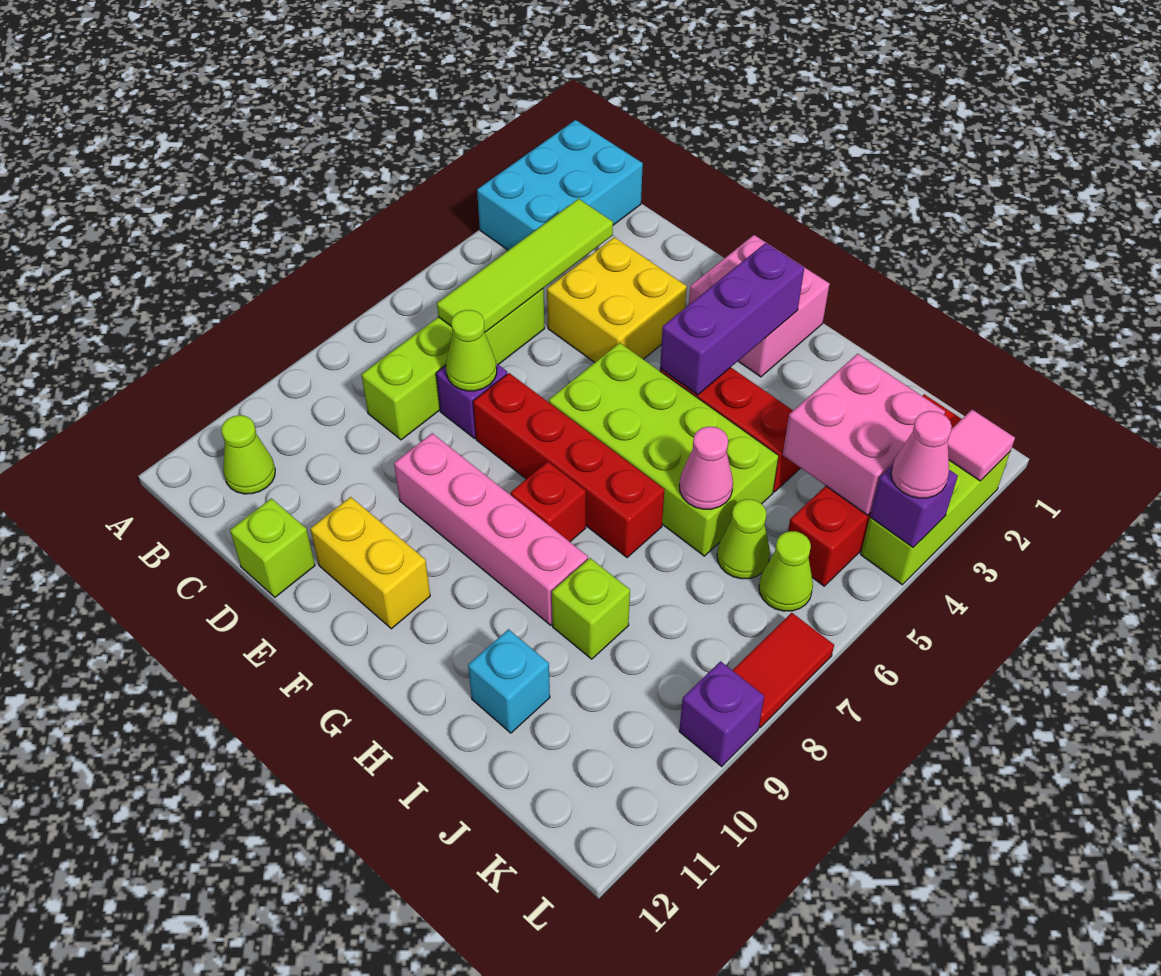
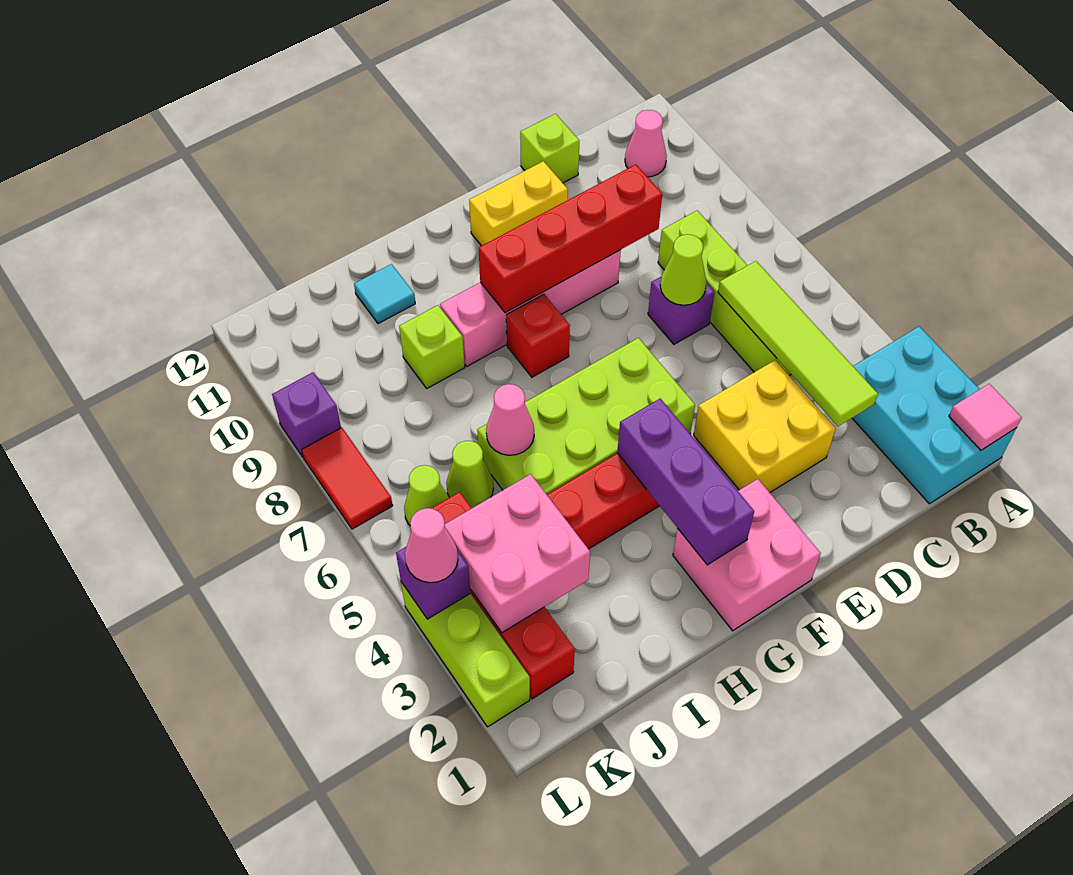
lime cone B11 level 1 -> pink cone B11 level 1
red brick E7:H7 level 1 -> red brick D9:G9 level 2
cyan brick I11 level 1 -> cyan tile I11 level 1
pink tile L2 level 2 -> pink tile A1 level 2

